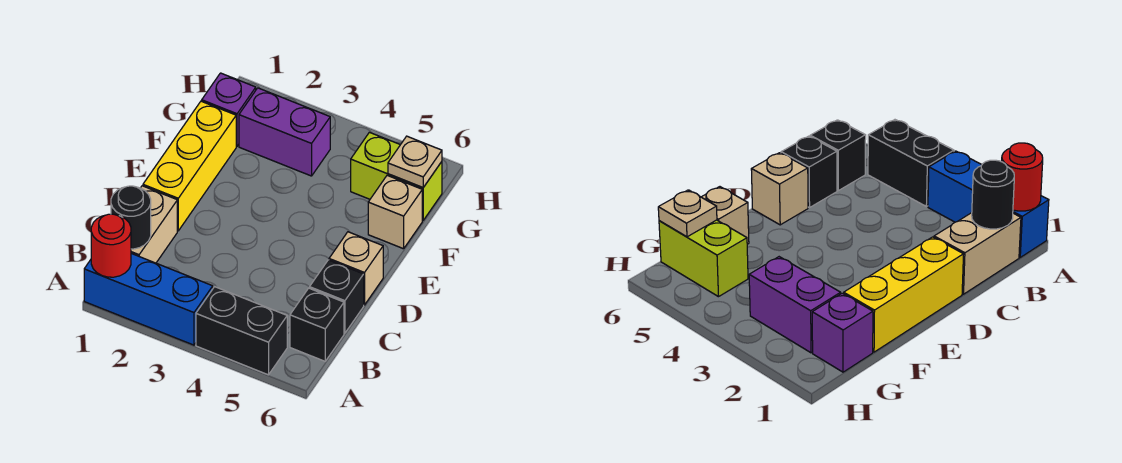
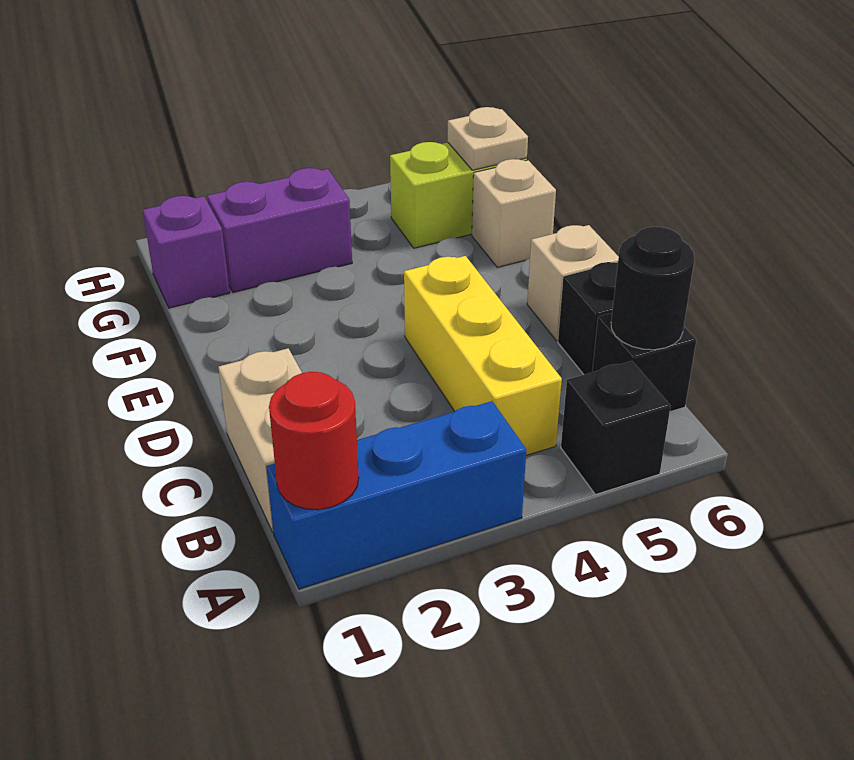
black brick A4:A5 level 1 -> black brick A5 level 1
black round brick B1 level 2 -> black round brick B6 level 2
yellow brick D1:F1 level 1 -> yellow brick B4:D4 level 1

